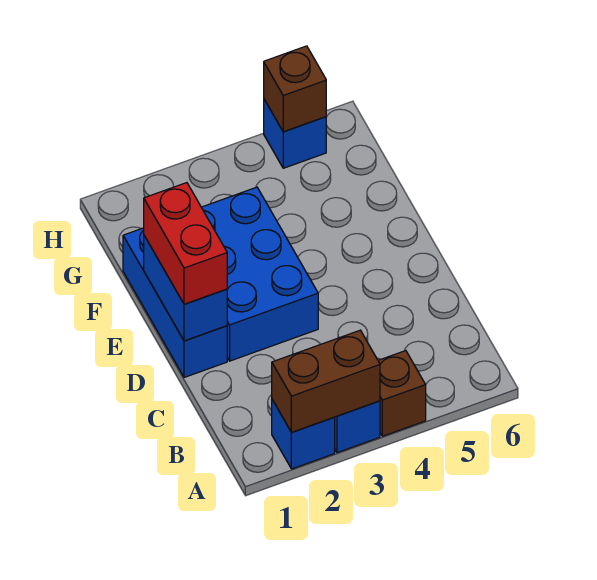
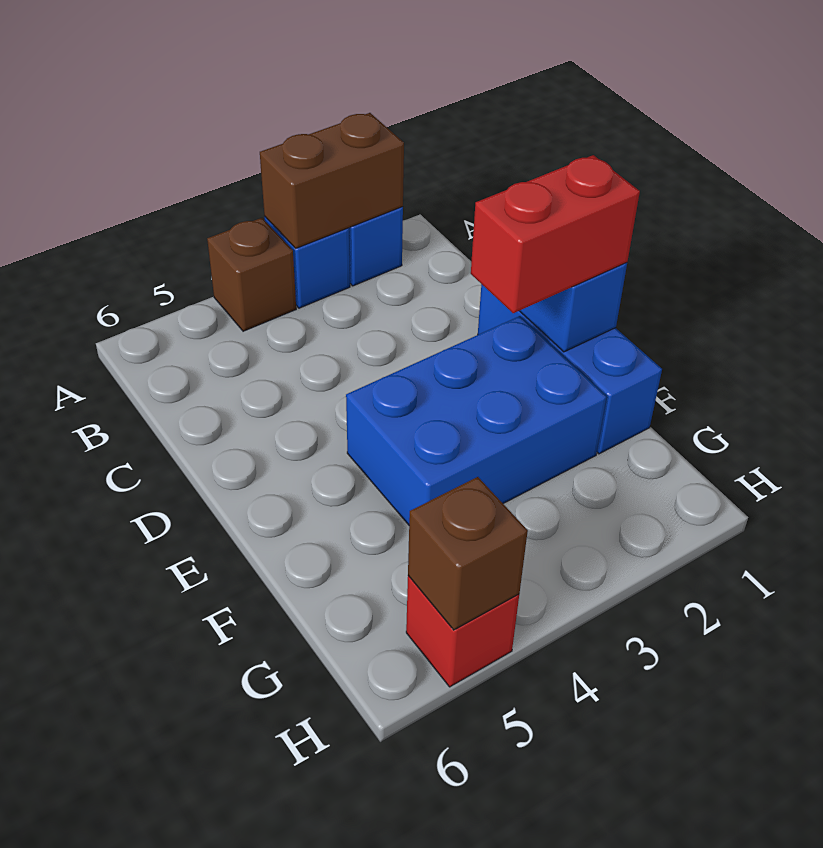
red brick D1:E1 level 3 -> red brick E1:E2 level 3
blue brick D2:F3 level 1 -> blue brick E2:F4 level 1
blue brick H5 level 1 -> red brick H5 level 1

